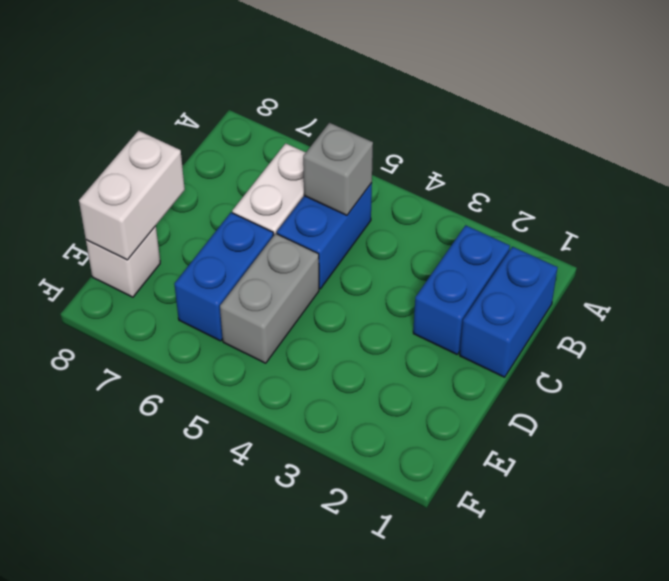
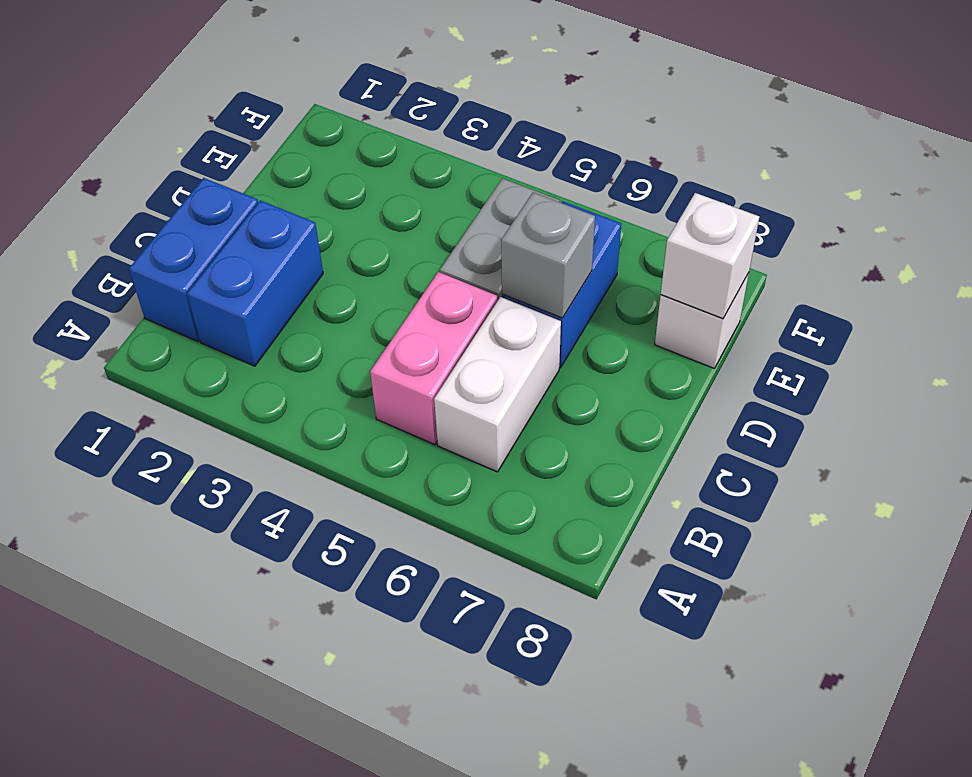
blue brick B5:C5 level 1 -> pink brick B5:C5 level 1
grey brick B5 level 2 -> grey brick D6 level 2
white brick D8:E8 level 2 -> white brick E8 level 2

